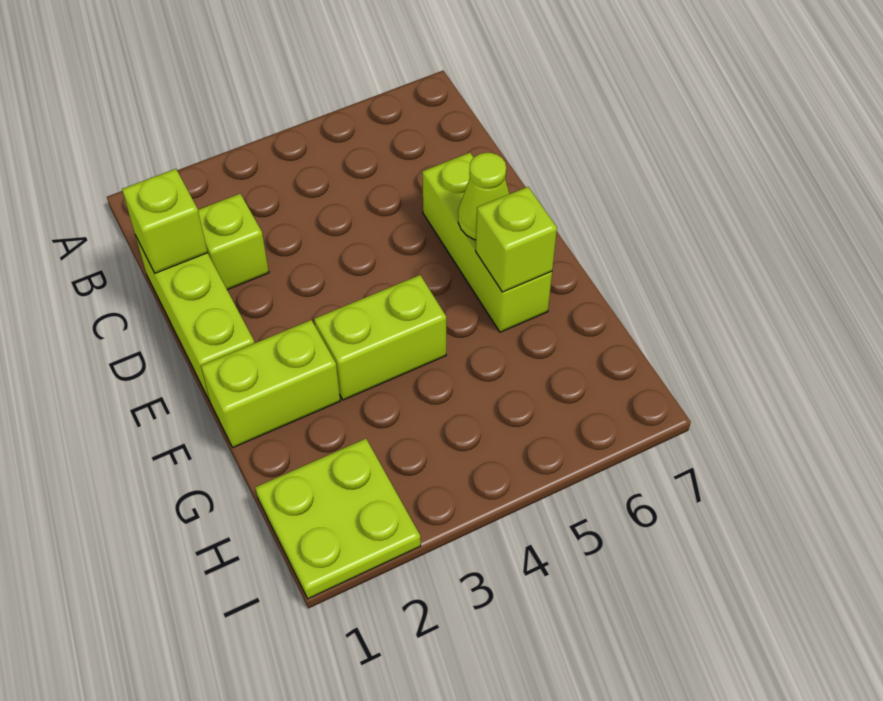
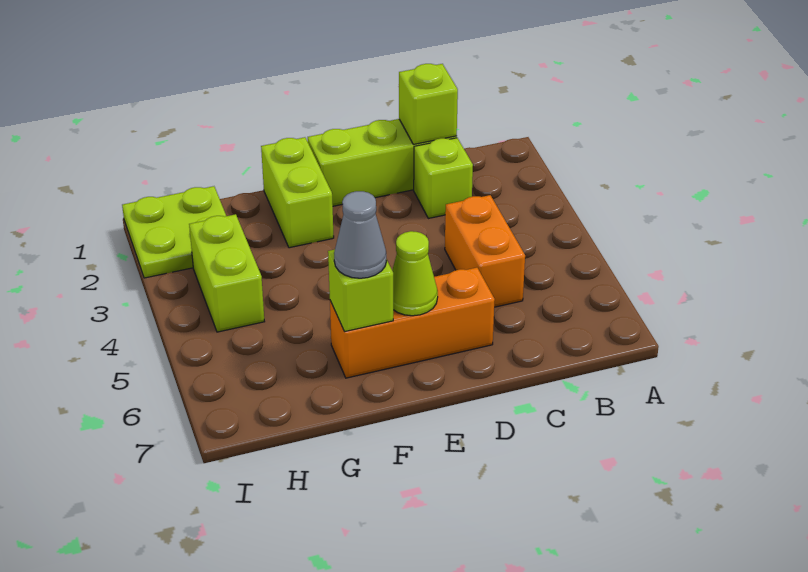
none -> orange brick C4:C5 level 1
lime brick D6:F6 level 1 -> orange brick D6:F6 level 1
lime brick F3:F4 level 1 -> lime brick H3:H4 level 1
none -> grey cone F6 level 3

